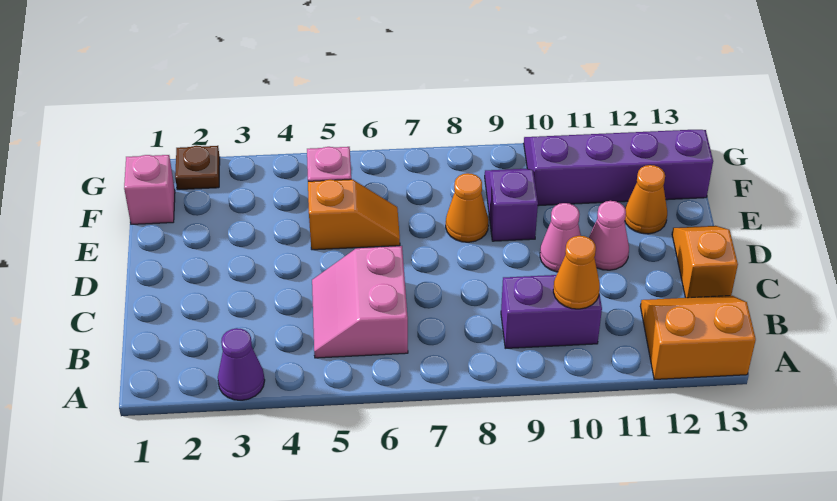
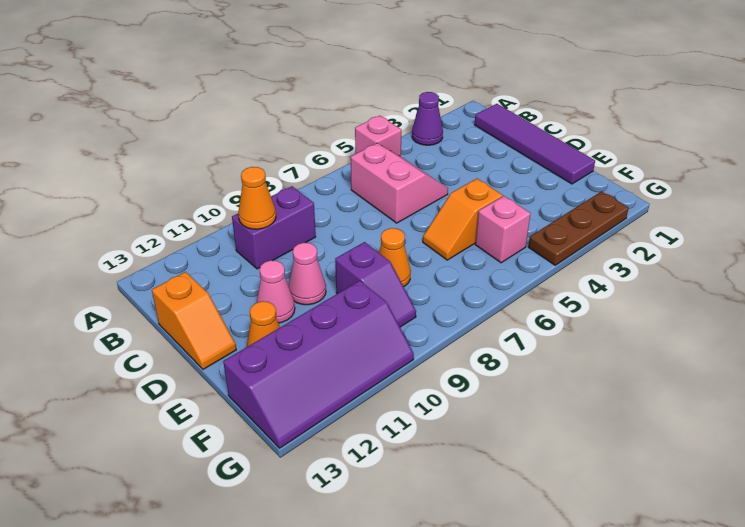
orange slope A12:B13 level 1 top A -> none
none -> purple tile B1:E1 level 1
pink brick F1 level 1 -> pink brick A5 level 1
brown plate G2 level 1 -> brown plate G2:G4 level 1

